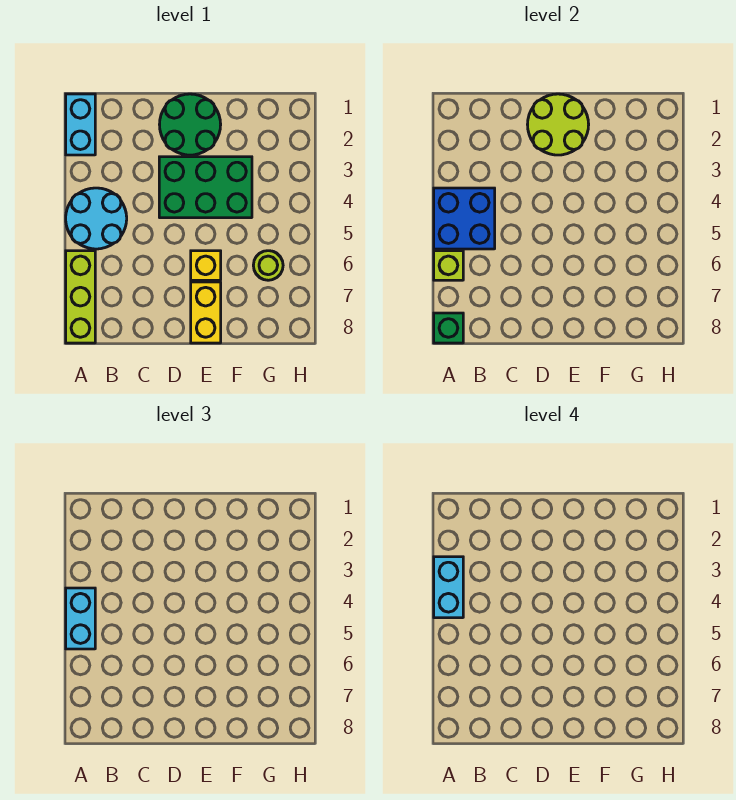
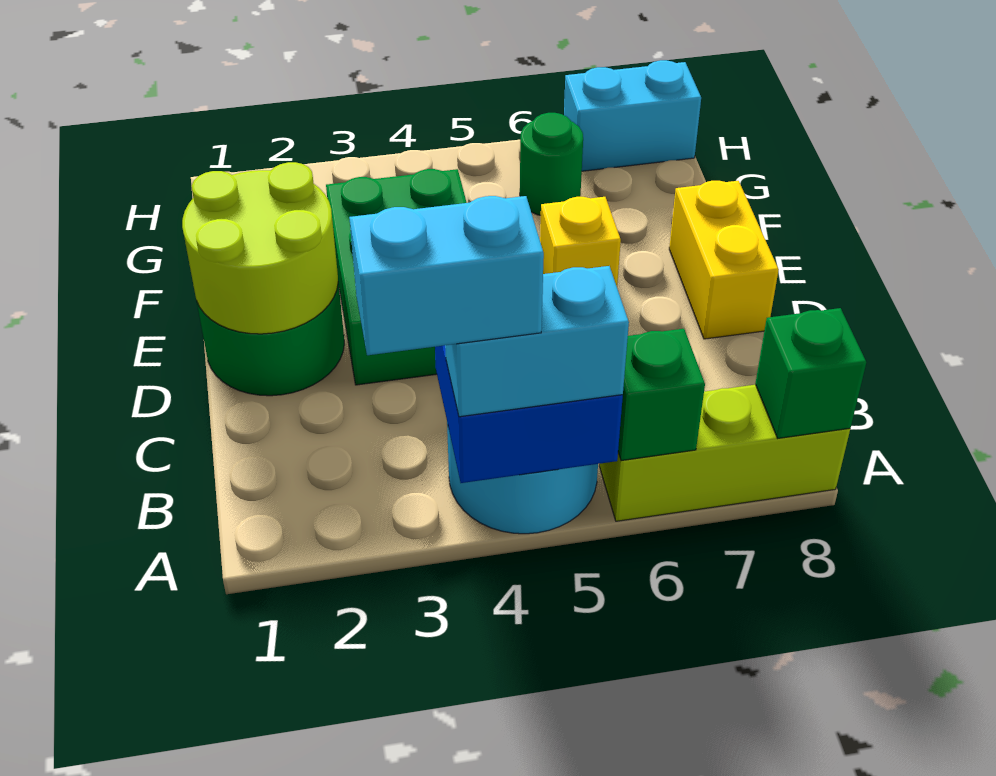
cyan brick A1:A2 level 1 -> cyan brick H7:H8 level 1
lime brick A6 level 2 -> green brick A6 level 2
yellow brick E7:E8 level 1 -> yellow brick D8:E8 level 1
lime round brick G6 level 1 -> green round brick G6 level 1

